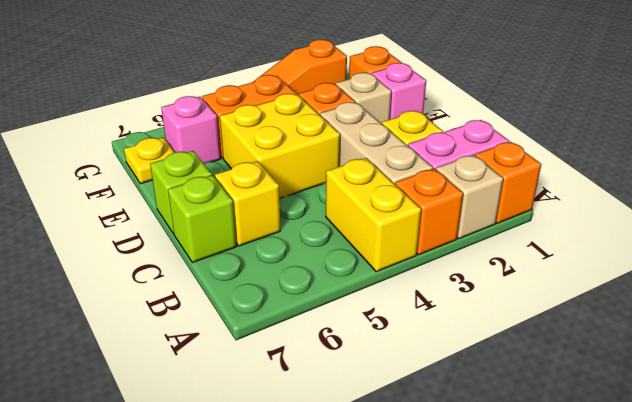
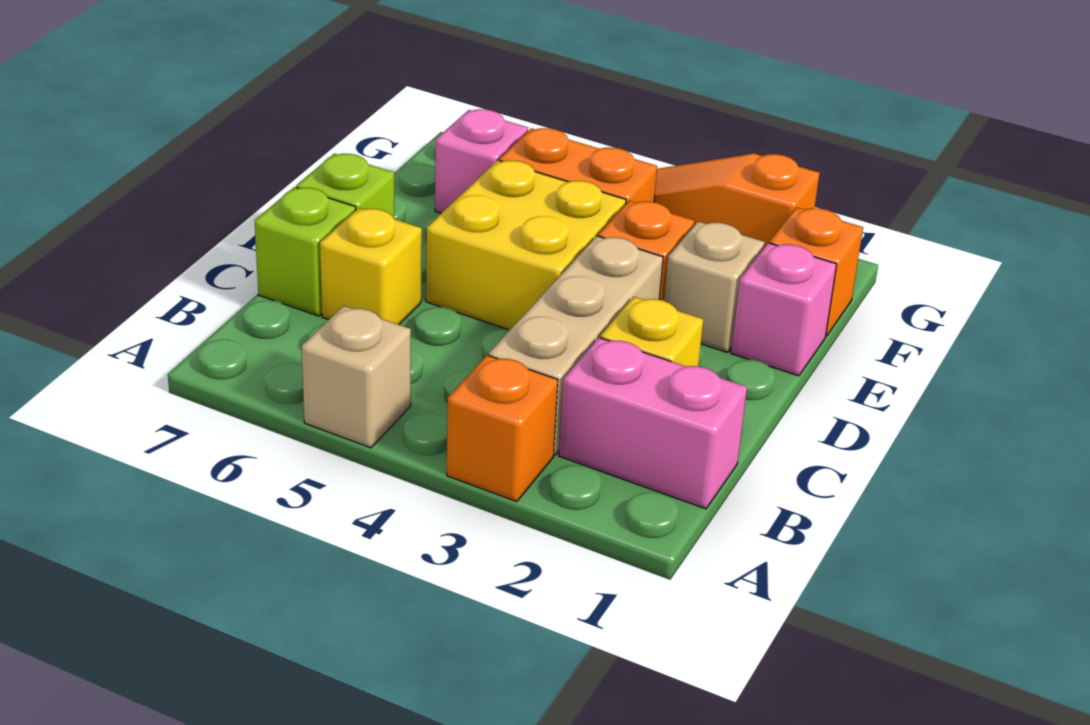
orange brick A1 level 1 -> none
tan brick A2 level 1 -> tan brick A5 level 1
yellow brick A4:B4 level 1 -> none
yellow plate F7 level 1 -> none

